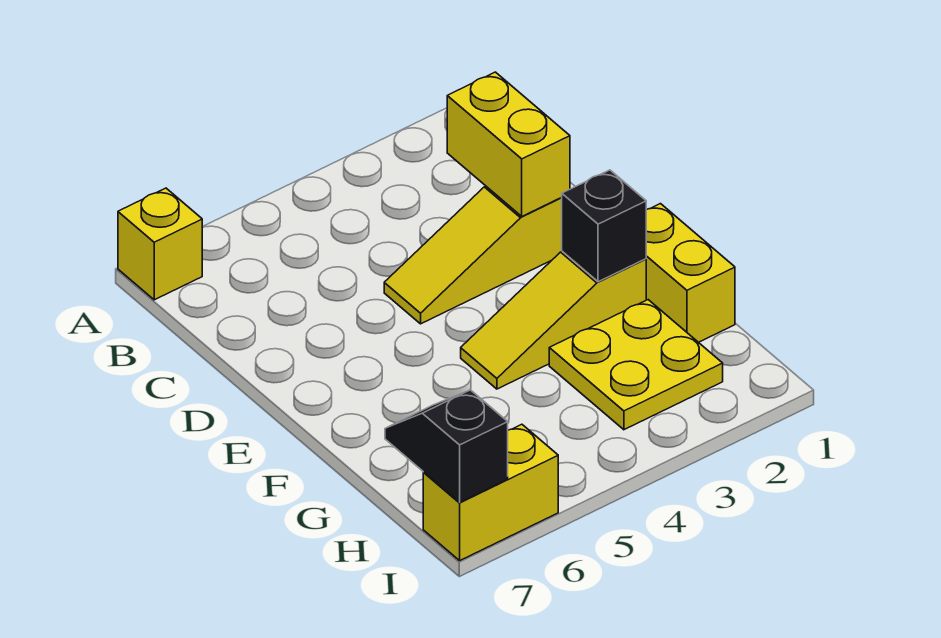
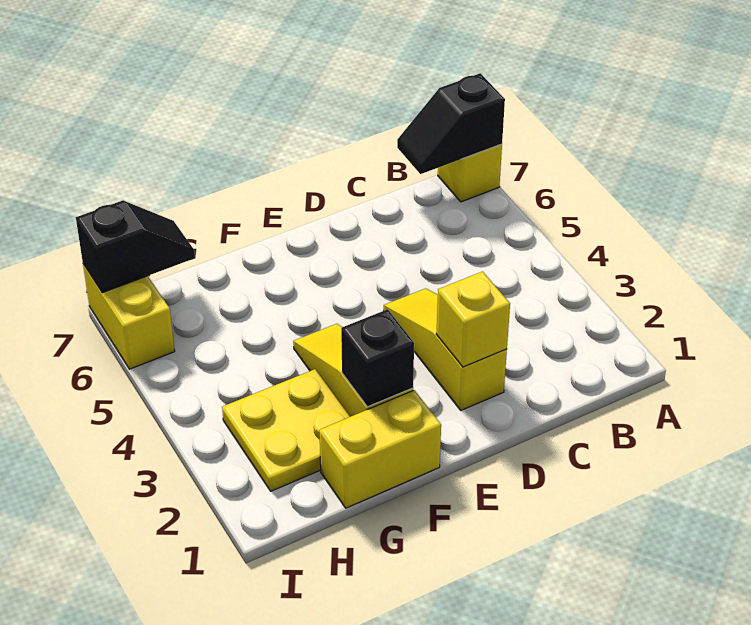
none -> black slope A7:B7 level 2 top A
yellow brick C2:D2 level 2 -> yellow brick D2 level 2

